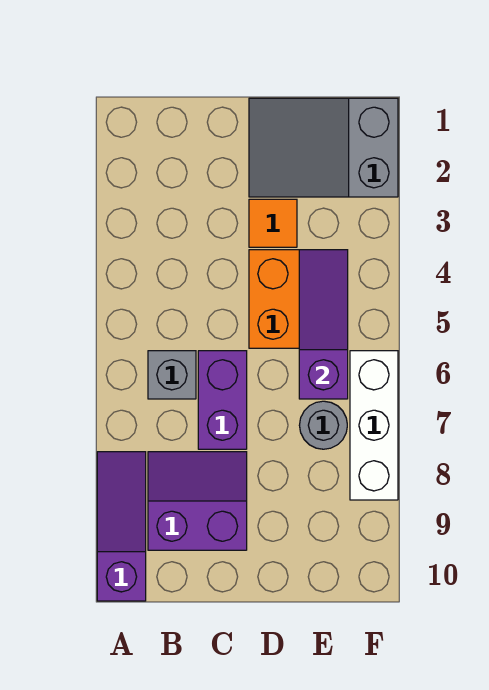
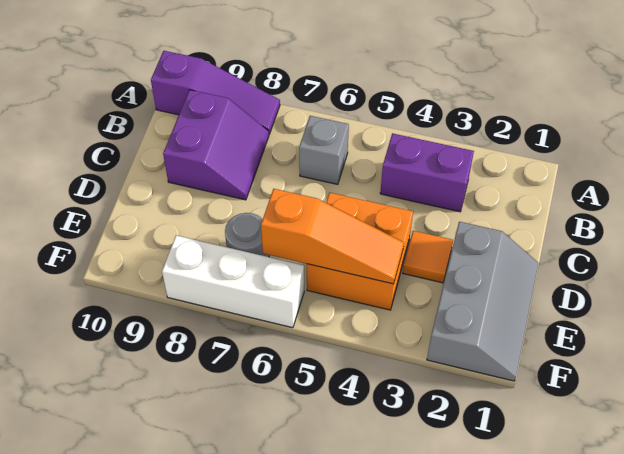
purple brick C6:C7 level 1 -> purple brick B3:B4 level 1
grey slope D1:F2 level 1 top F -> grey slope D1:F2 level 1 top 2
purple slope E4:E6 level 2 top 6 -> orange slope E4:E6 level 2 top 6

